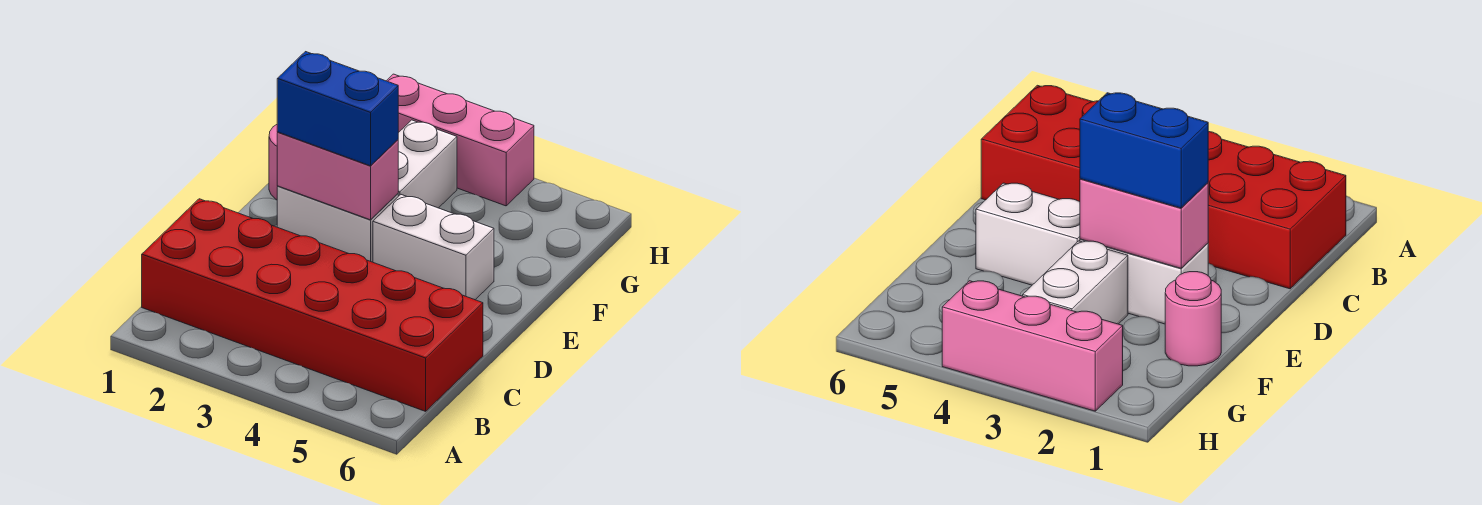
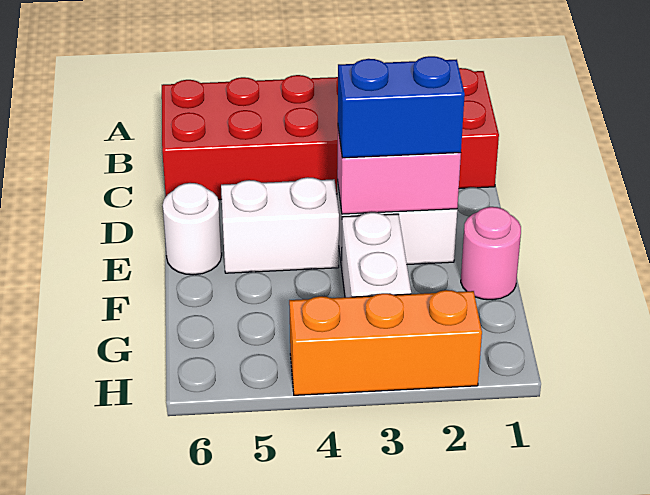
none -> white round brick E6 level 1
pink brick H2:H4 level 1 -> orange brick H2:H4 level 1

